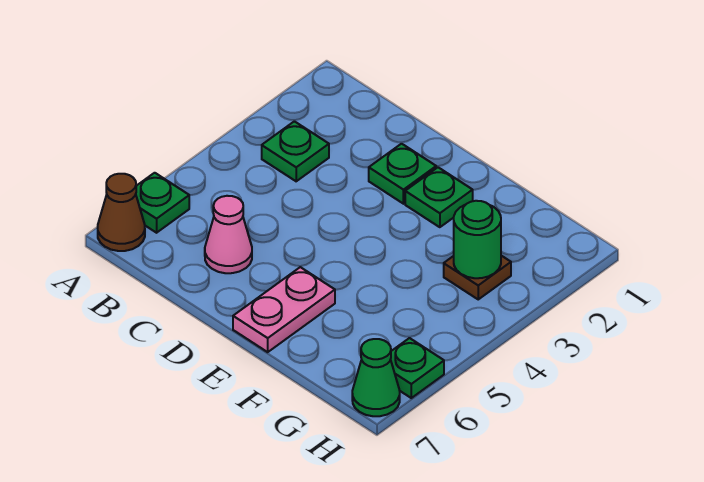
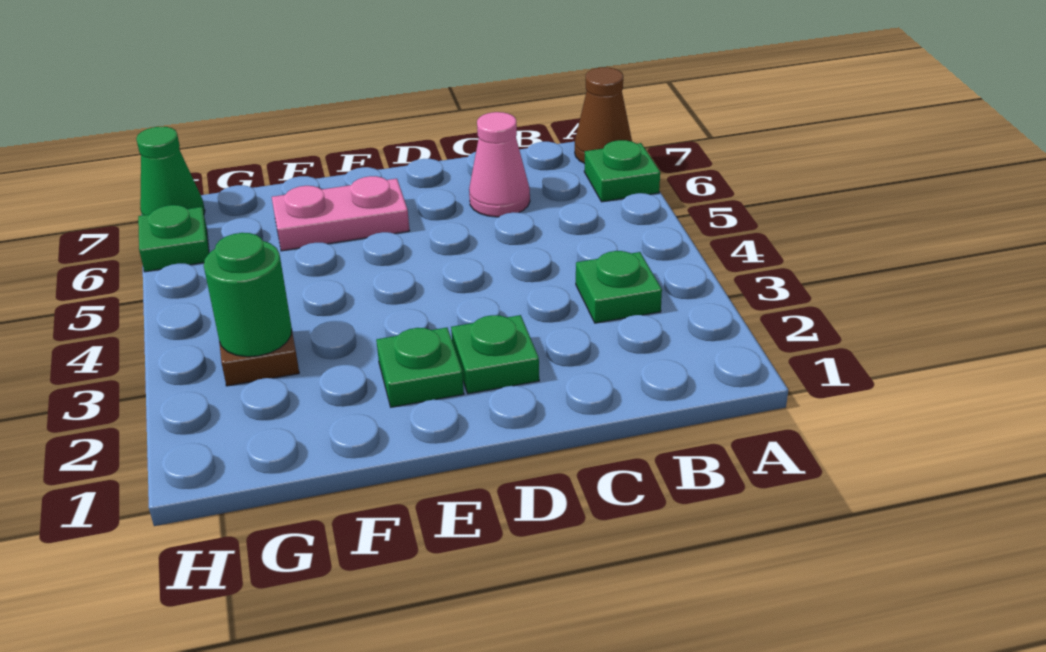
pink plate E6:E7 level 1 -> pink plate E6:F6 level 1

